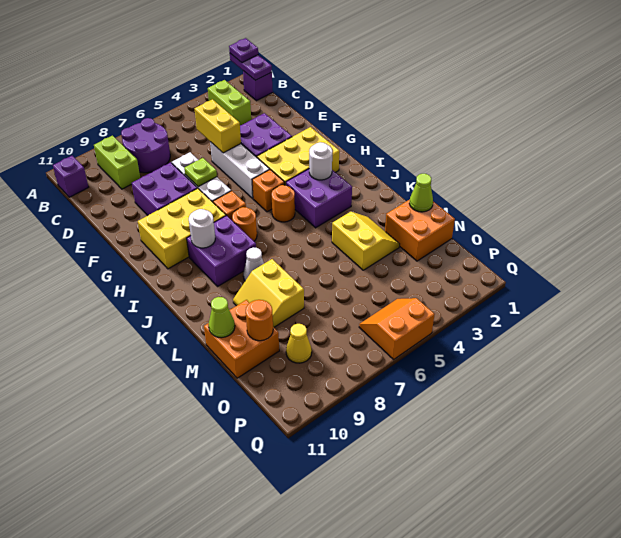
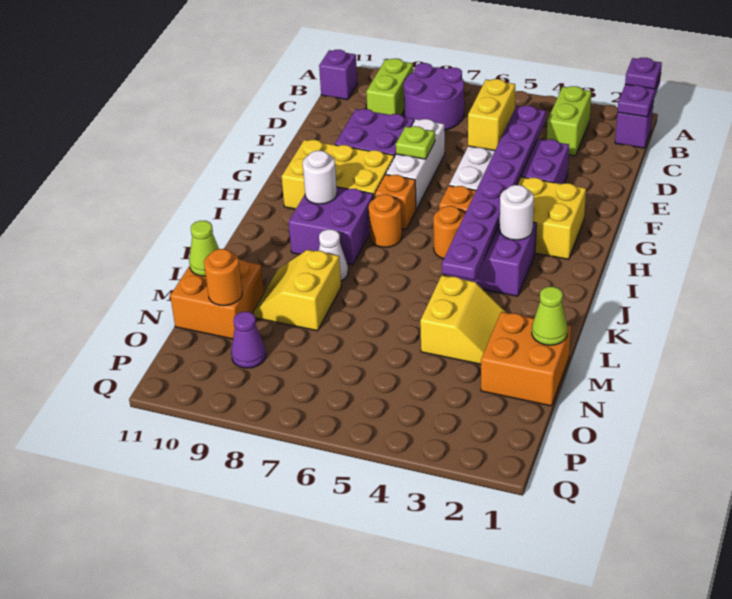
none -> purple plate D4:K4 level 2
yellow cone O9 level 1 -> purple cone O9 level 1
orange slope P5:Q6 level 1 top Q -> none

